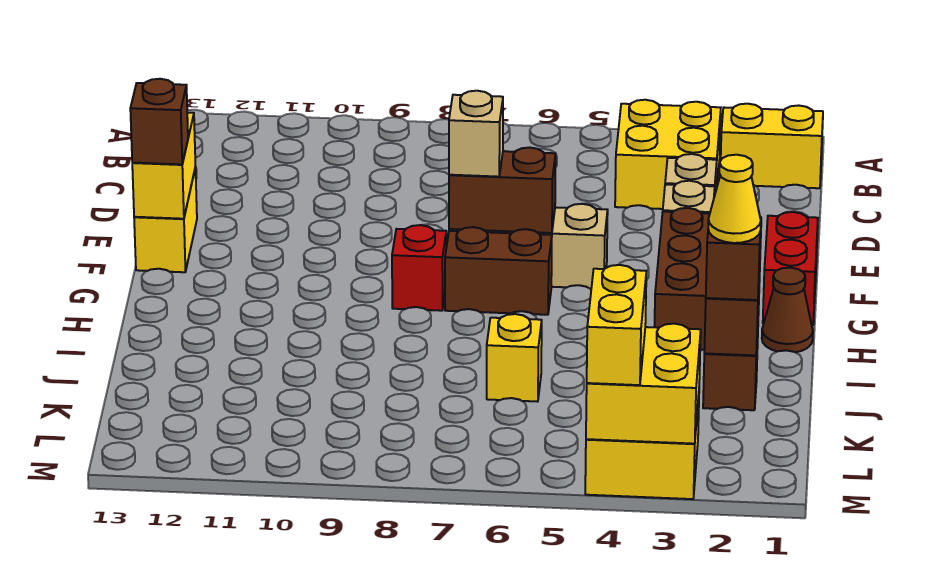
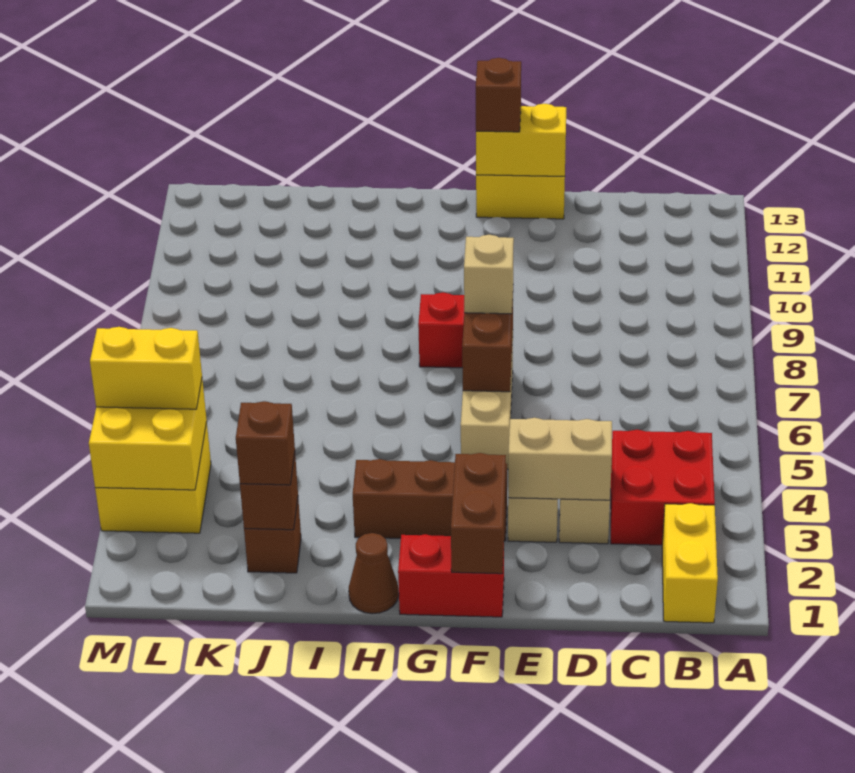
yellow brick B3:C4 level 1 -> red brick B3:C4 level 1
none -> tan brick D3:E3 level 2
brown brick G6:G7 level 1 -> brown brick F1:F2 level 2
yellow cone J2 level 4 -> none
yellow brick J6 level 1 -> none

